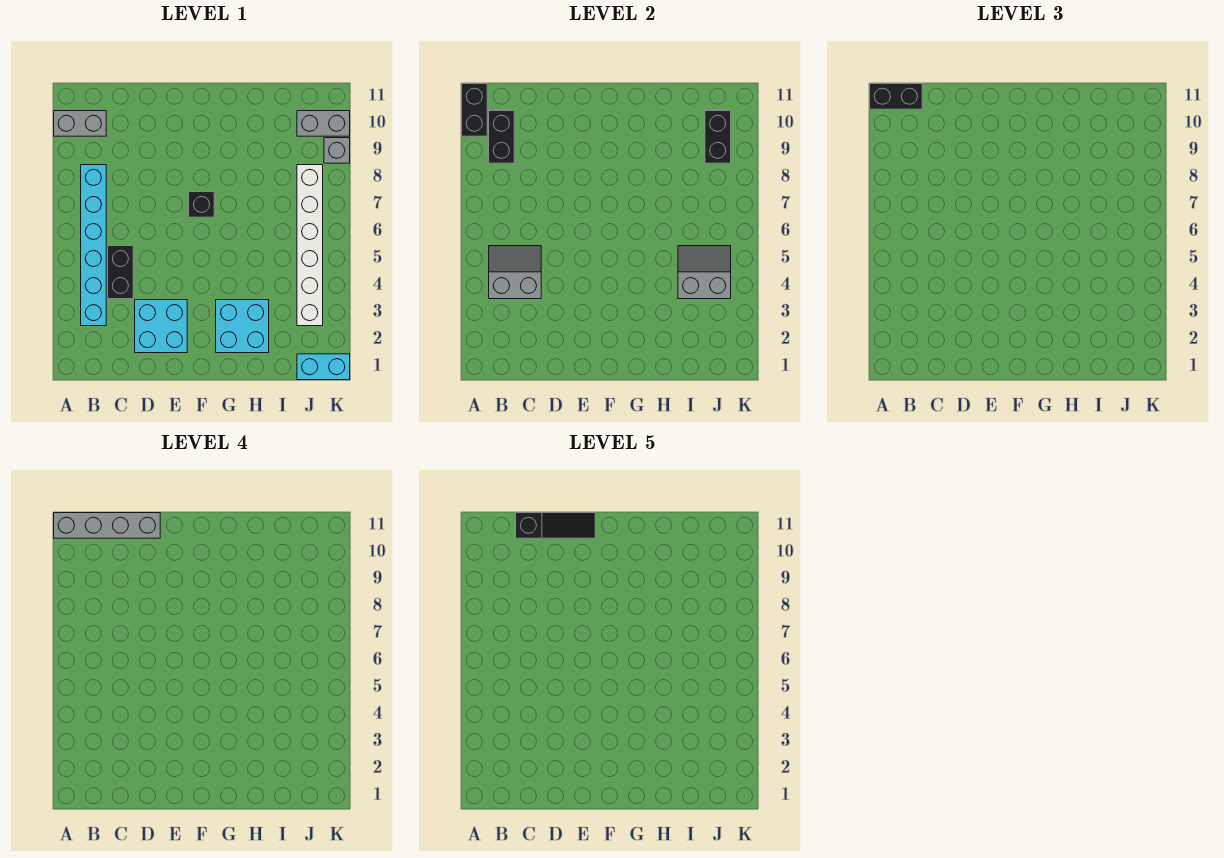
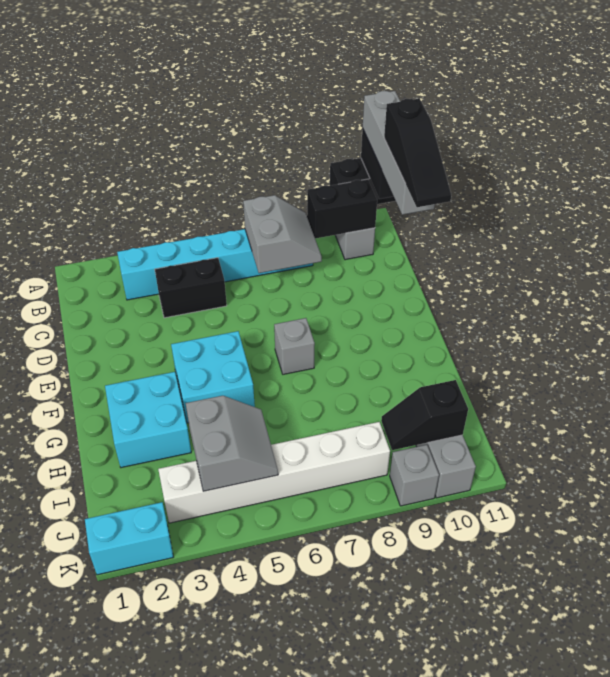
grey slope B4:C5 level 2 top 4 -> grey slope B7:C8 level 2 top 7
cyan brick D2:E3 level 1 -> cyan brick F4:G5 level 1
black brick F7 level 1 -> grey brick F7 level 1
cyan brick J1:K1 level 1 -> cyan brick K1:K2 level 1
black brick J9:J10 level 2 -> black slope J9:J10 level 2 top 10

